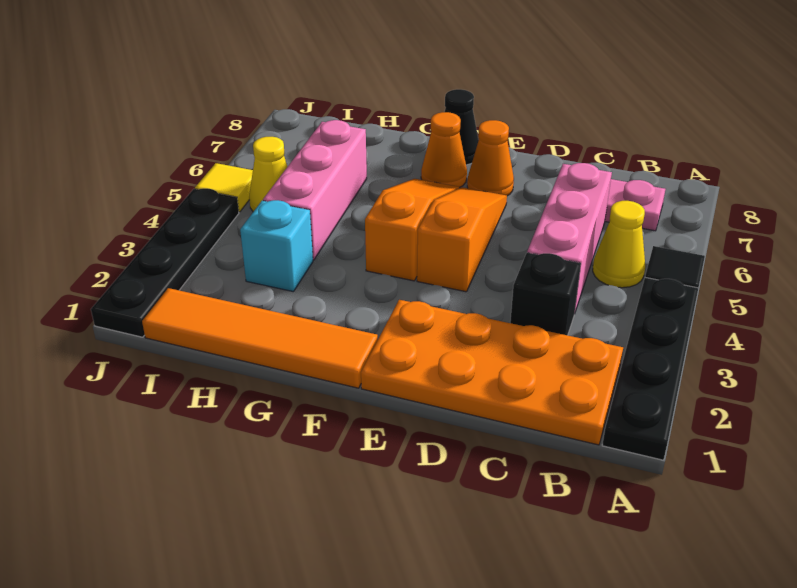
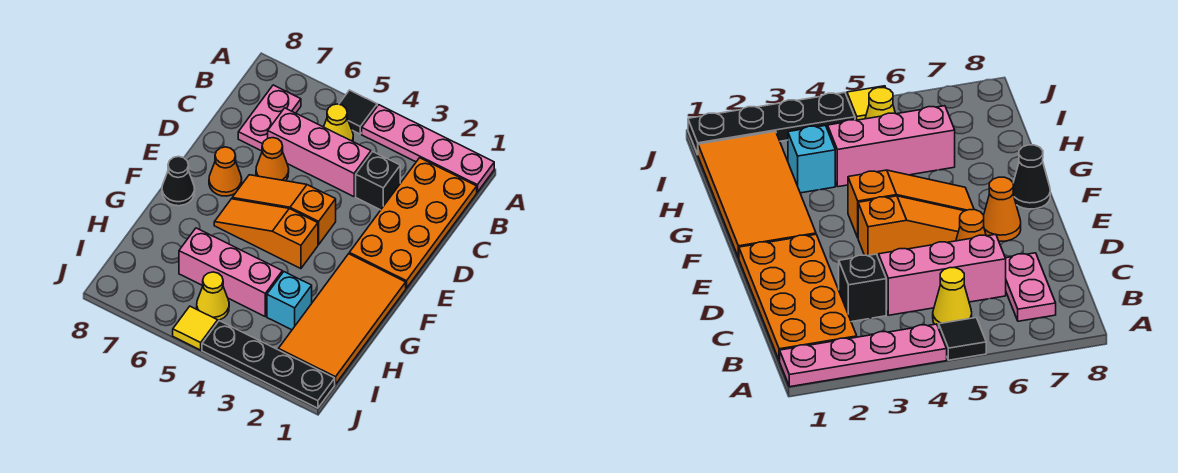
black plate A1:A4 level 1 -> pink plate A1:A4 level 1
orange tile F1:I1 level 1 -> orange tile F1:I2 level 1
orange cone F7 level 1 -> orange cone D6 level 1

